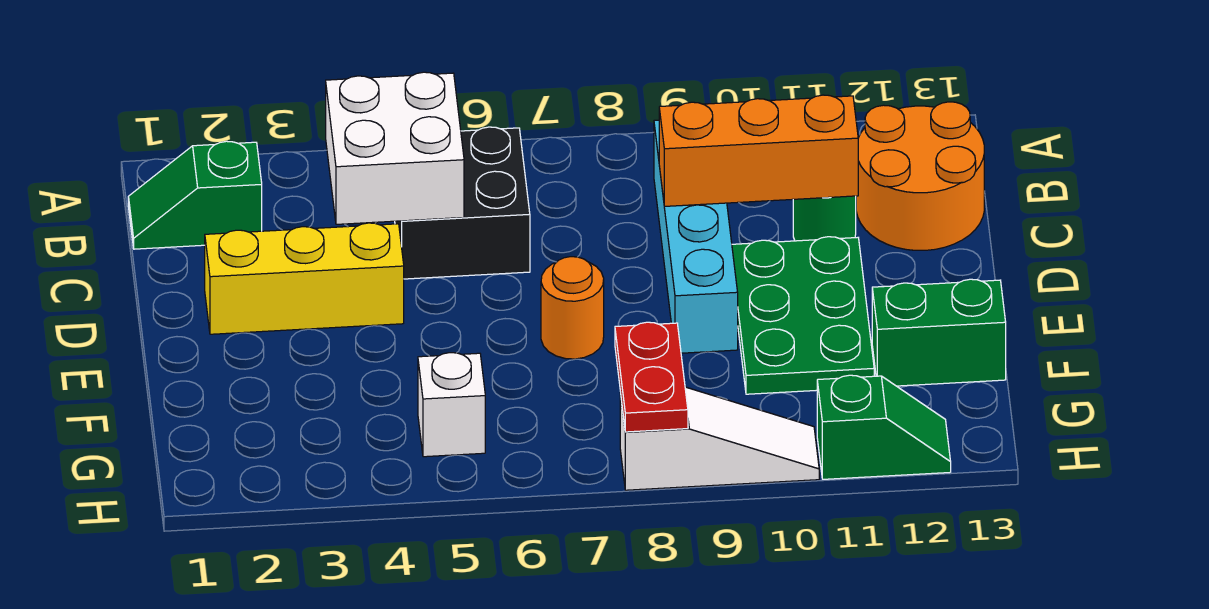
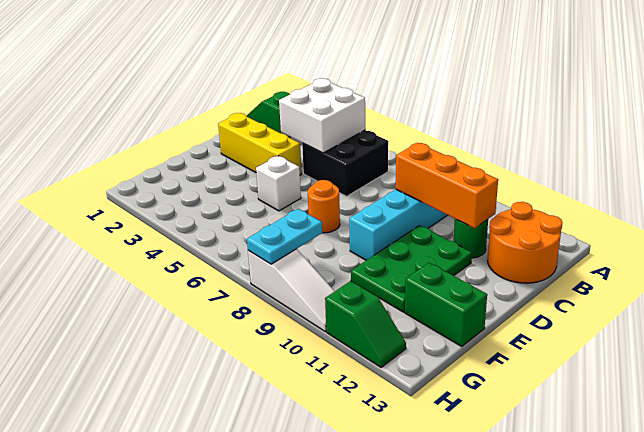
white brick G5 level 1 -> white brick E5 level 1
red plate G8:H8 level 2 -> cyan plate G8:H8 level 2

